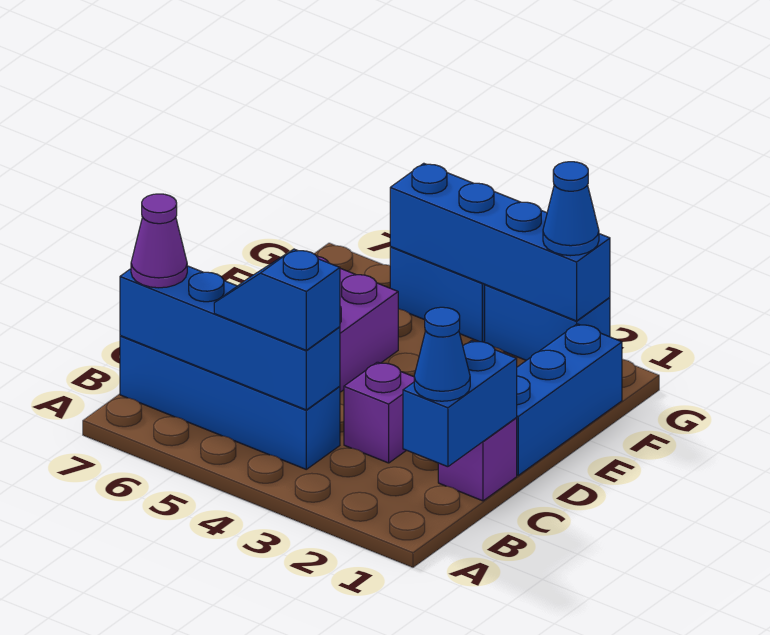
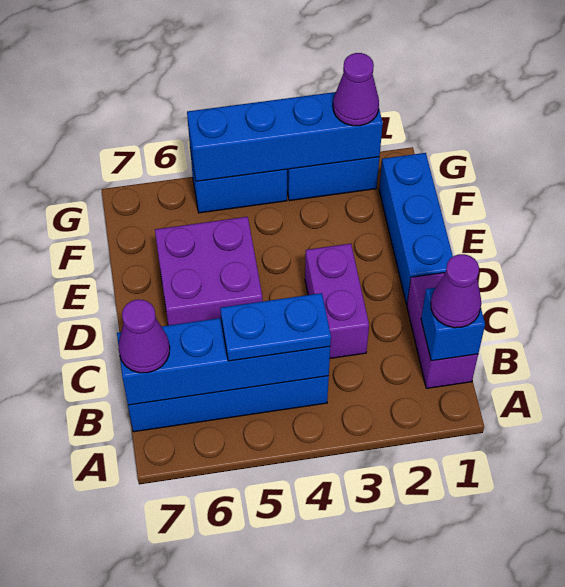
blue brick B1:C1 level 2 -> blue brick B1 level 2
blue cone B1 level 3 -> purple cone B1 level 3
blue slope B4:B5 level 3 top 4 -> blue plate B4:B5 level 3
purple brick C1 level 1 -> purple brick B1:C1 level 1
purple brick C3 level 1 -> purple brick C3:D3 level 1
blue cone G2 level 3 -> purple cone G2 level 3

